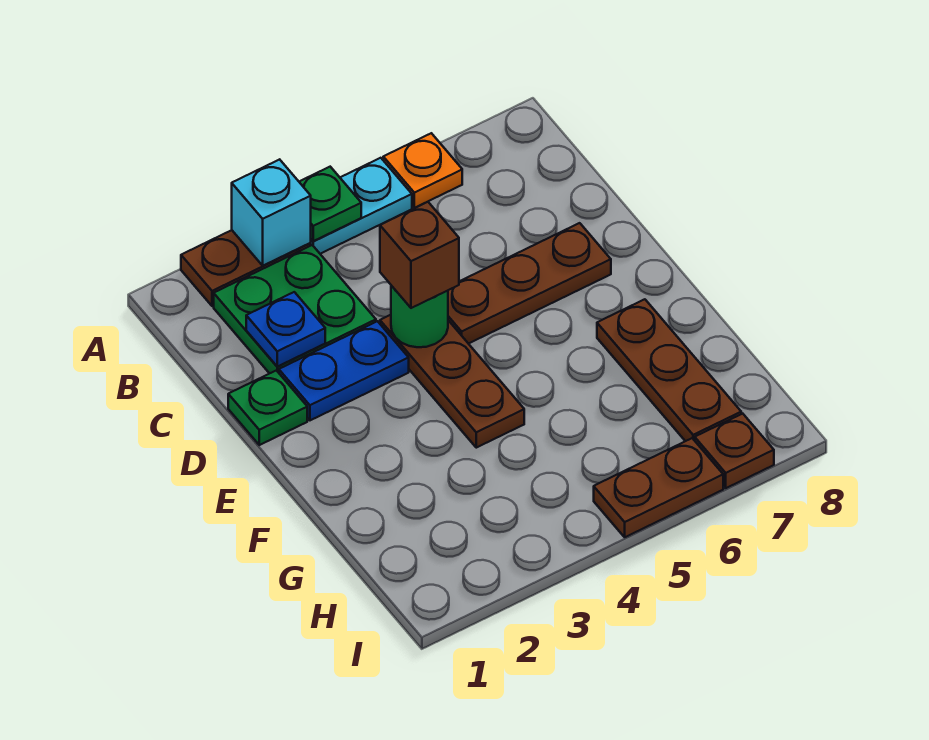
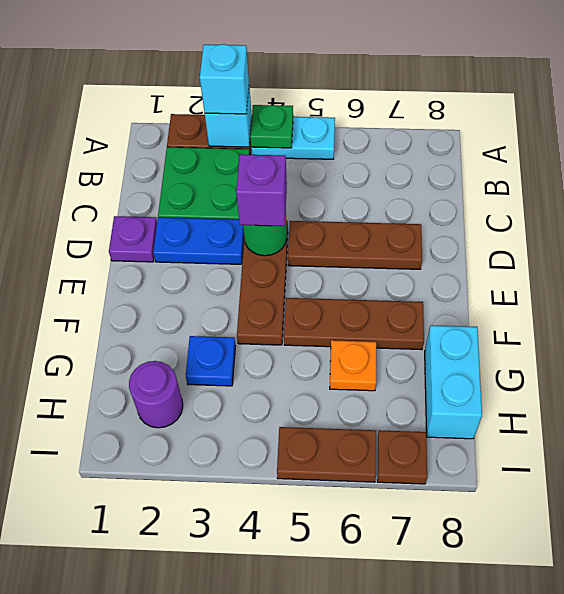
none -> cyan brick A3 level 3
orange plate A6 level 1 -> orange plate G6 level 1
blue plate C2 level 2 -> blue plate G3 level 1
green plate D1 level 1 -> purple plate D1 level 1
brown brick D4 level 3 -> purple brick D4 level 3
brown plate F7:H7 level 1 -> brown plate F5:F7 level 1
none -> cyan brick G8:H8 level 1
none -> purple round brick H2 level 1

